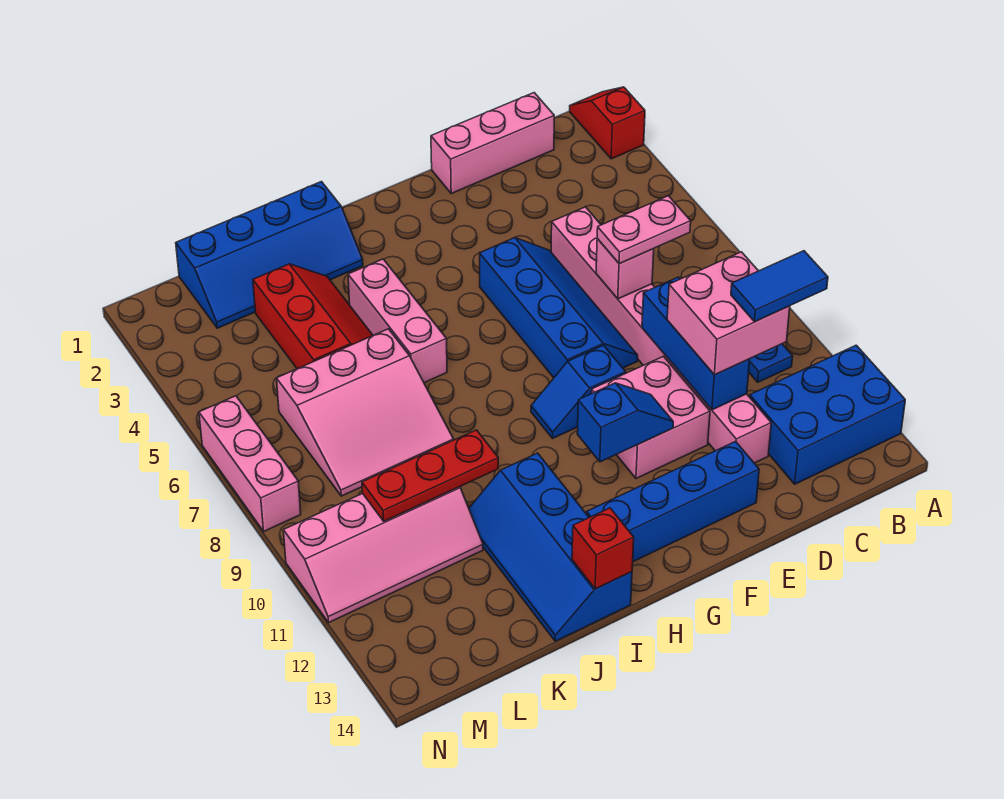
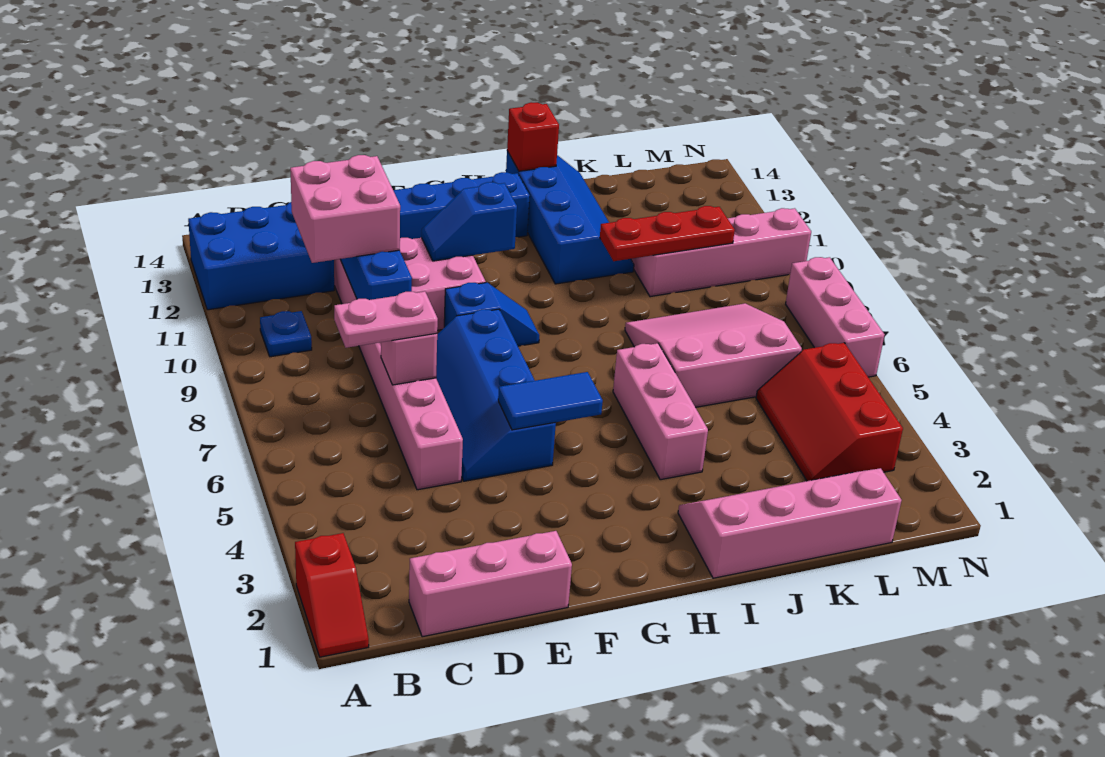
blue tile B11:C11 level 4 -> blue tile F5:G5 level 2
blue slope I1:L2 level 1 top 1 -> pink slope I1:L2 level 1 top 1
red slope J3:K5 level 1 top K -> red slope L3:M5 level 1 top M

